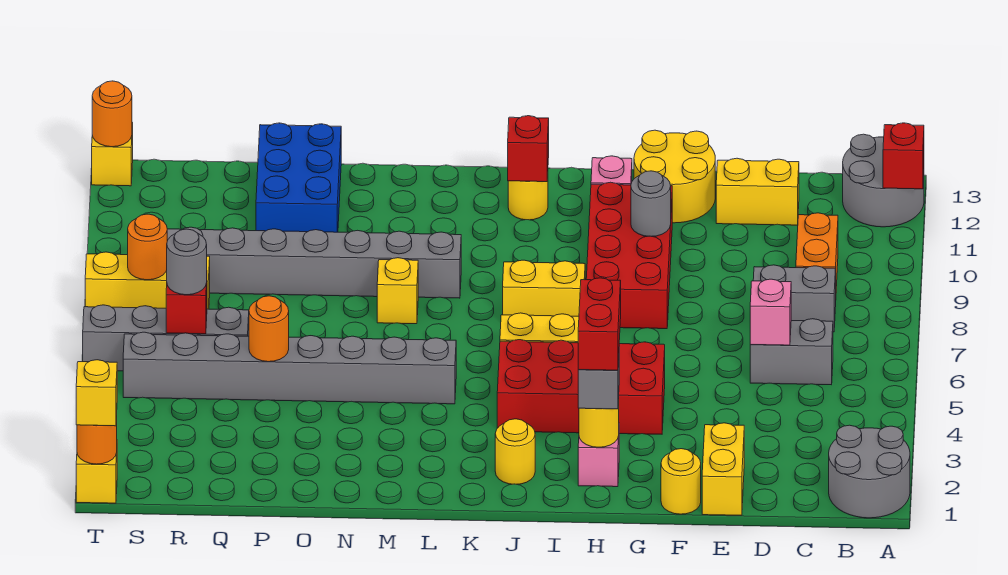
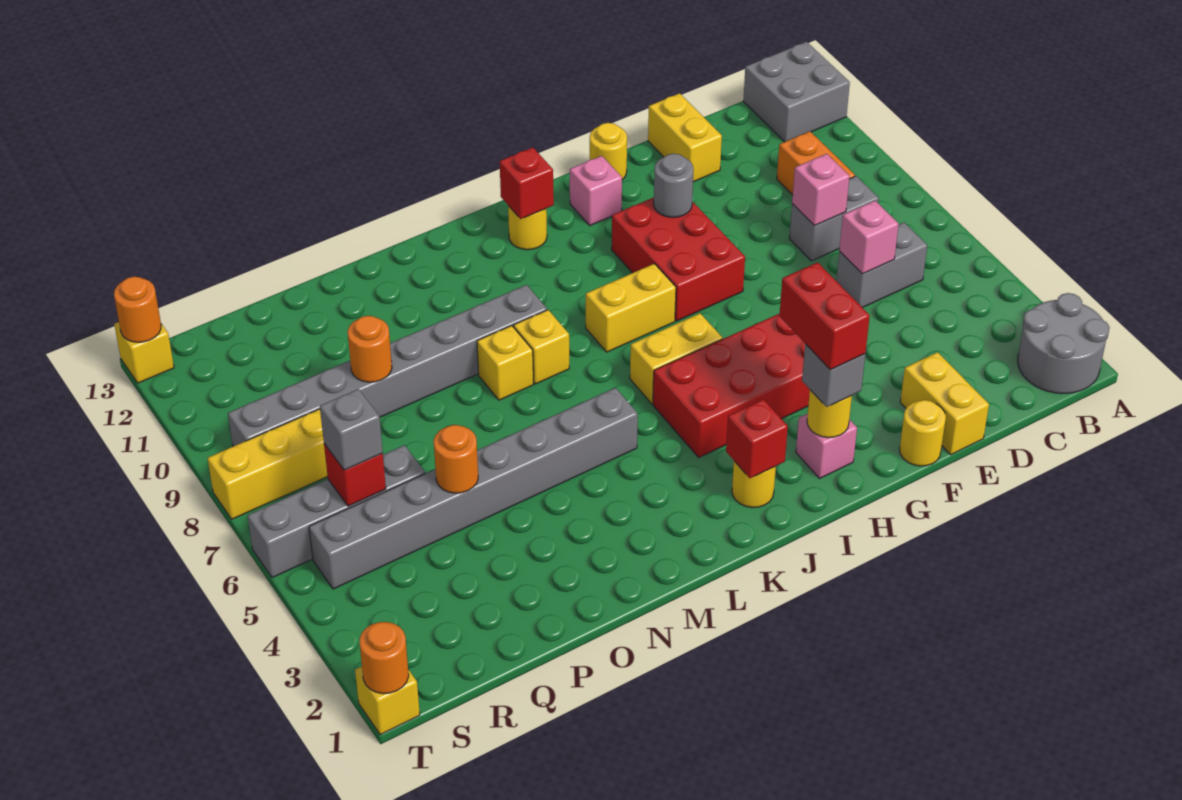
grey round brick A12:B13 level 1 -> grey brick A12:B13 level 1
red brick A12 level 2 -> red brick J2 level 2
none -> pink brick D8 level 2
yellow brick D12:E12 level 1 -> yellow brick E12:E13 level 1
yellow round brick F12:G13 level 1 -> yellow round brick G13 level 1
red brick G8:H11 level 1 -> red brick G8:H10 level 1
blue brick O11:P13 level 1 -> none
grey round brick R6 level 3 -> grey brick R6 level 3
orange round brick S8 level 2 -> orange round brick P9 level 2
yellow brick T1 level 3 -> yellow brick L8 level 1

